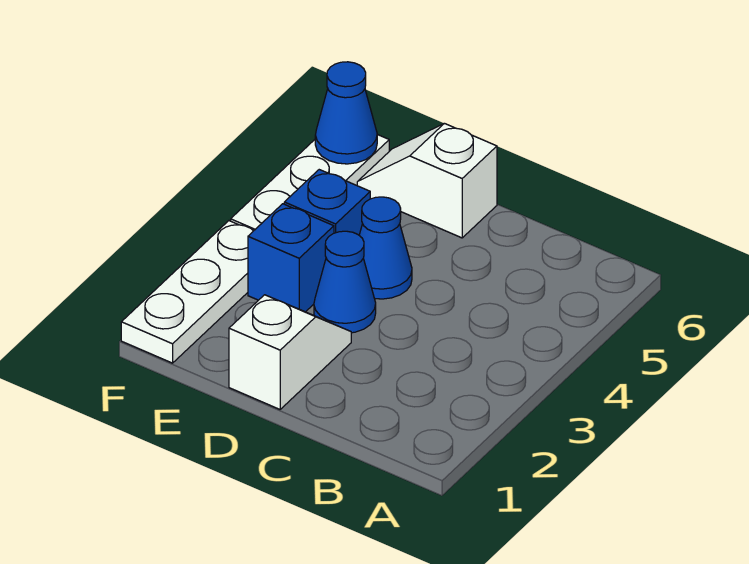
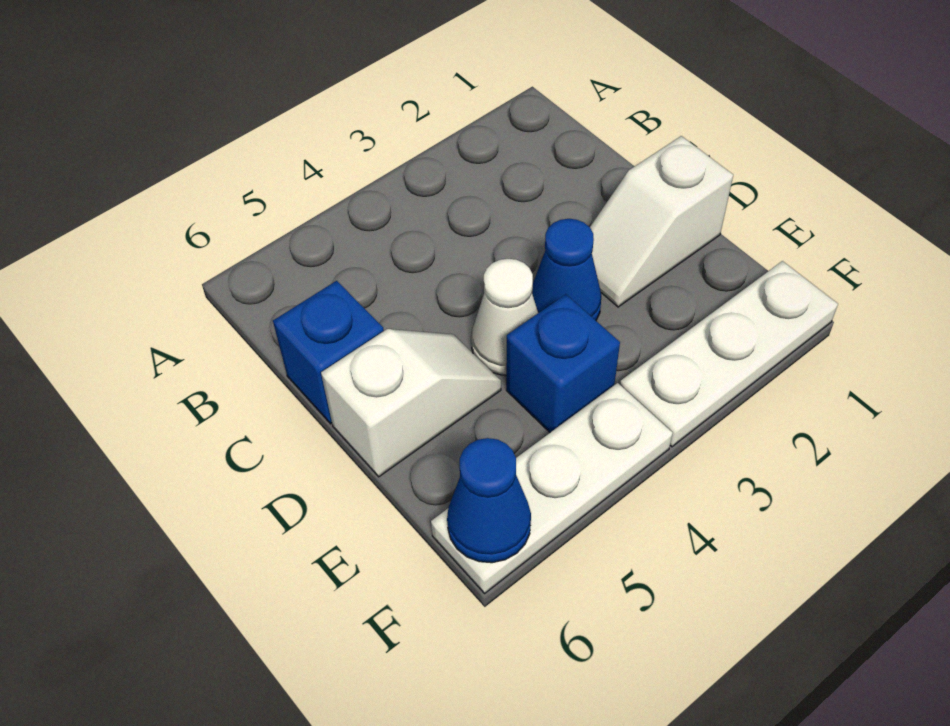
blue cone D4 level 1 -> white cone D4 level 1
white slope D6:E6 level 1 top D -> white slope D5:D6 level 1 top 6
blue brick E3 level 1 -> blue brick C6 level 1

